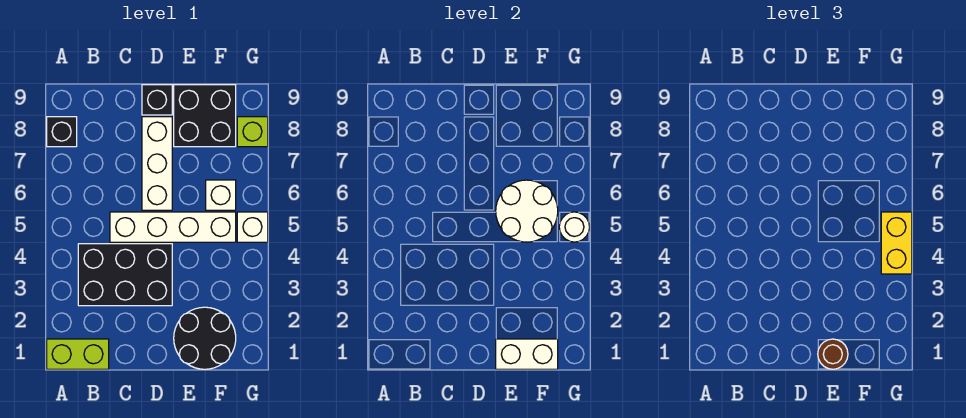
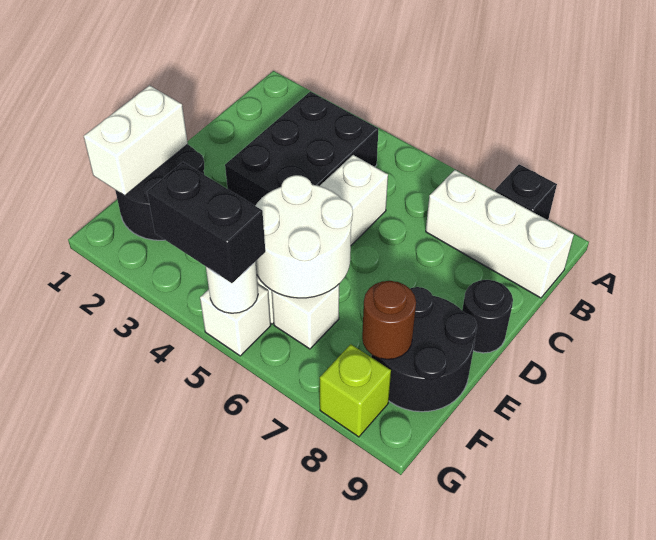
lime brick A1:B1 level 1 -> none
white brick D6:D8 level 1 -> white brick B7:B9 level 1
black brick D9 level 1 -> black round brick D9 level 1
brown round brick E1 level 3 -> brown round brick F8 level 2
black brick E8:F9 level 1 -> black round brick E8:F9 level 1
yellow brick G4:G5 level 3 -> black brick G4:G5 level 3

